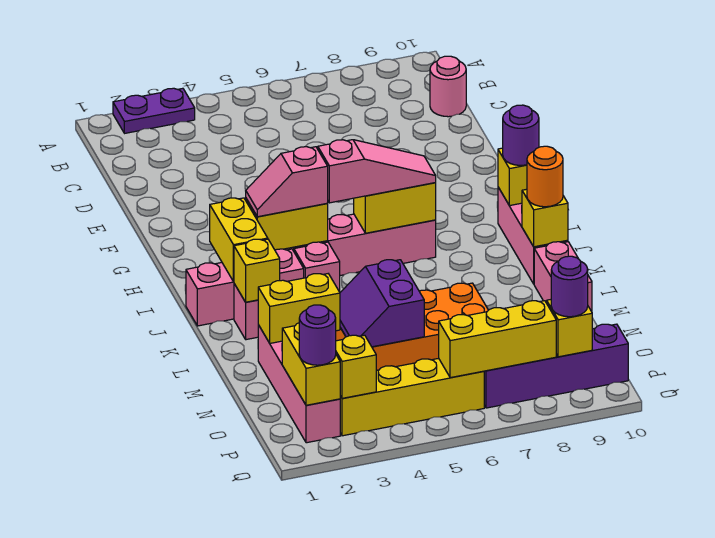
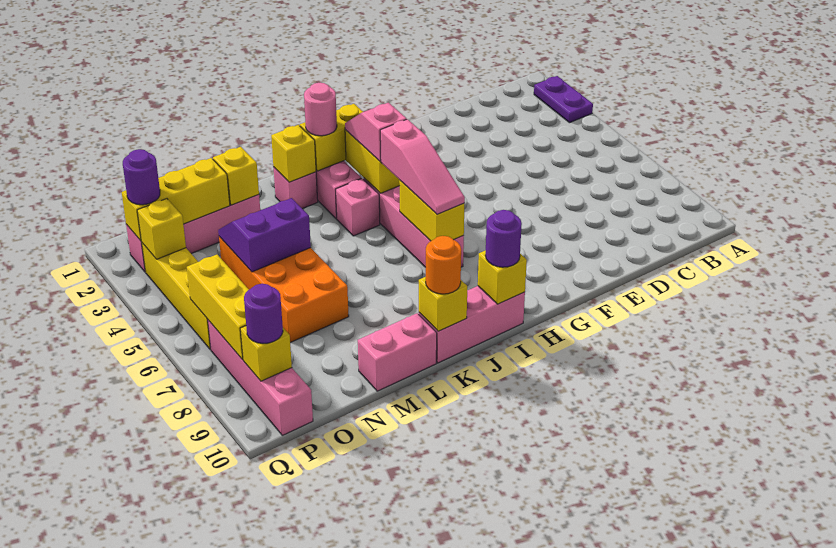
pink round brick C10 level 1 -> pink round brick J2 level 3
yellow brick M2:M3 level 2 -> yellow brick M2 level 2
yellow brick O2:P2 level 2 -> yellow brick N2:P2 level 2
purple brick P7:P10 level 1 -> pink brick P7:P10 level 1

